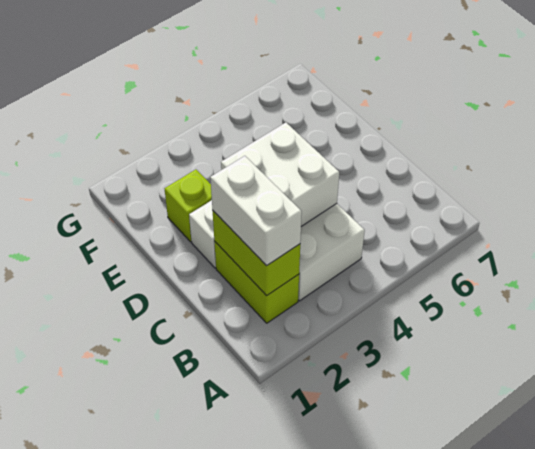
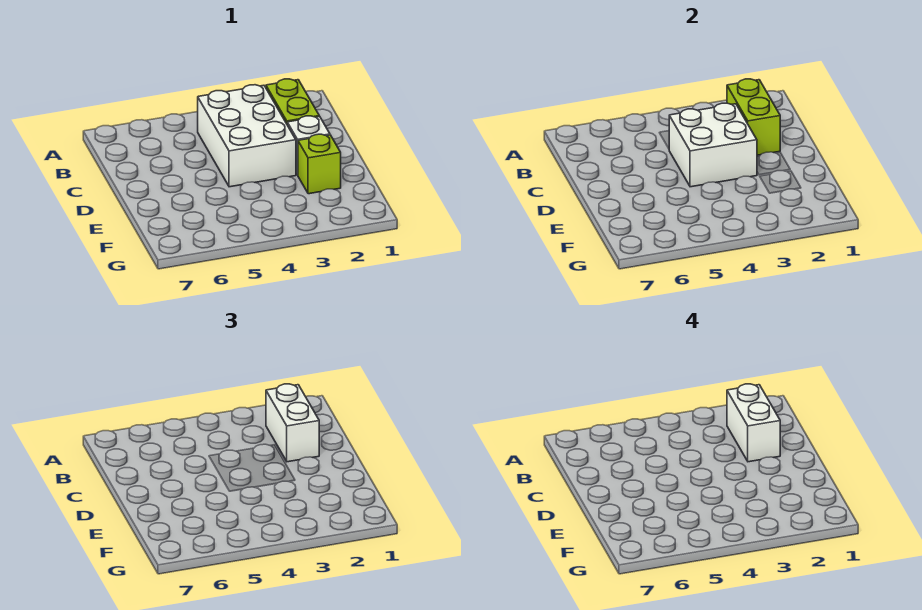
none -> white brick B2:C2 level 4

